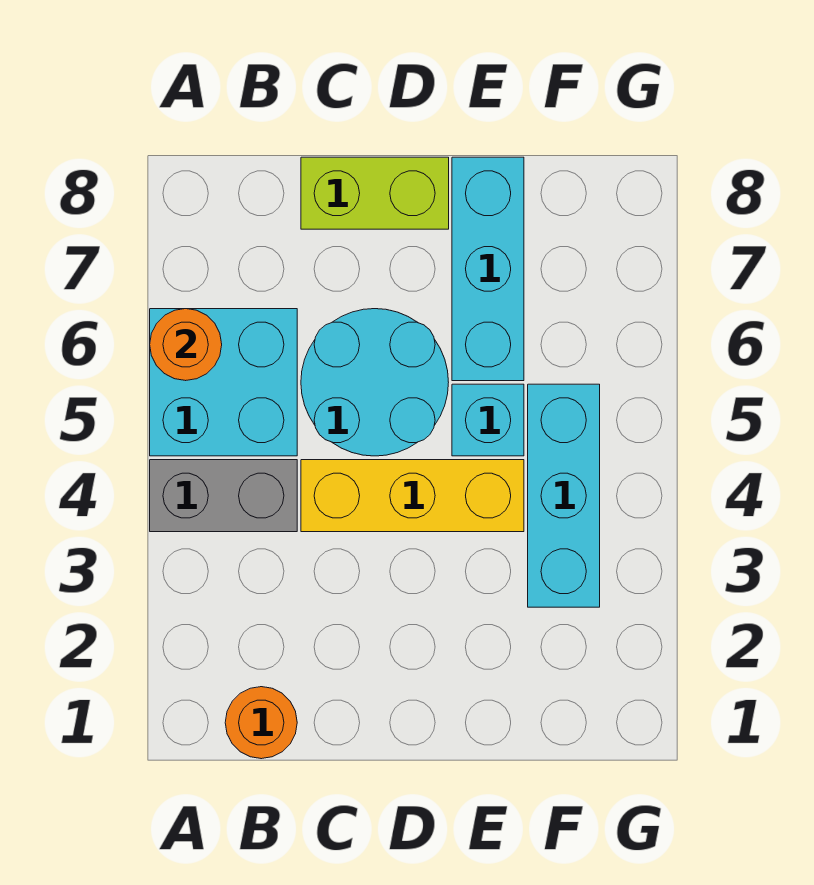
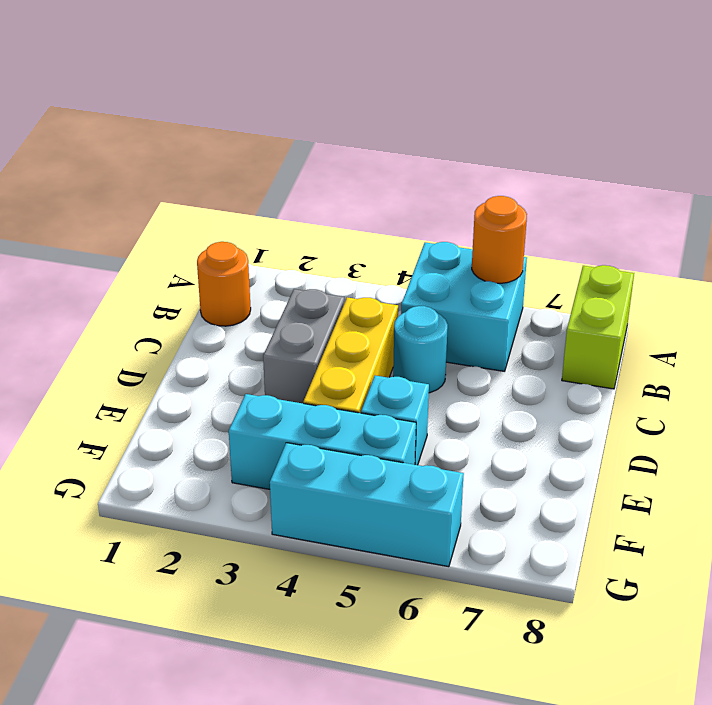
grey brick A4:B4 level 1 -> grey brick C3:D3 level 1
cyan round brick C5:D6 level 1 -> cyan round brick C5 level 1
lime brick C8:D8 level 1 -> lime brick A8:B8 level 1
cyan brick E6:E8 level 1 -> cyan brick G4:G6 level 1

